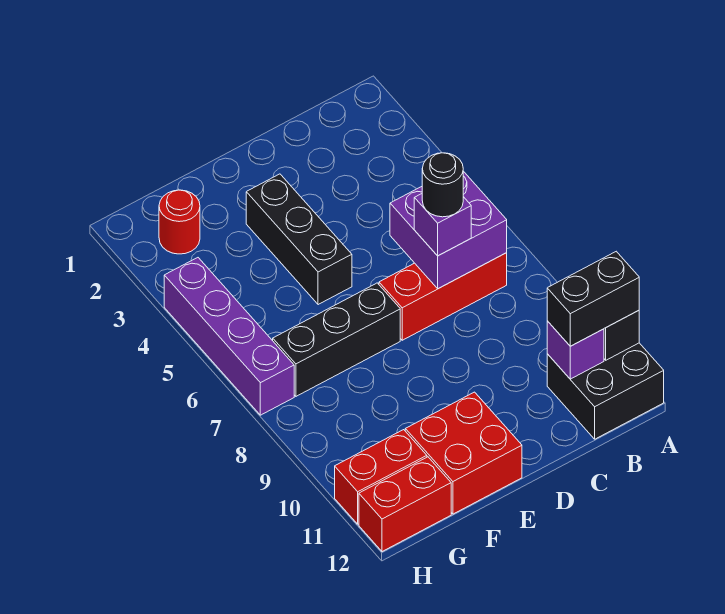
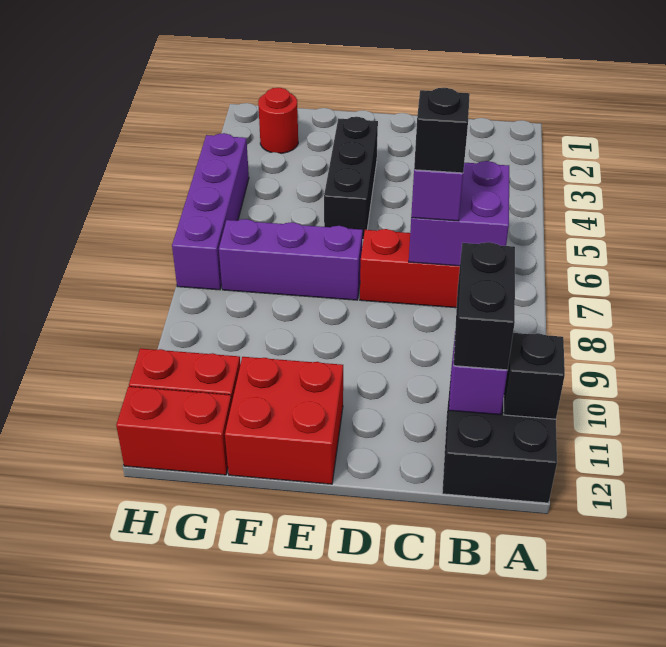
black brick A11:B11 level 3 -> black brick B10:B11 level 3
black round brick C7 level 4 -> black brick C7 level 4
black brick E7:G7 level 1 -> purple brick E7:G7 level 1

